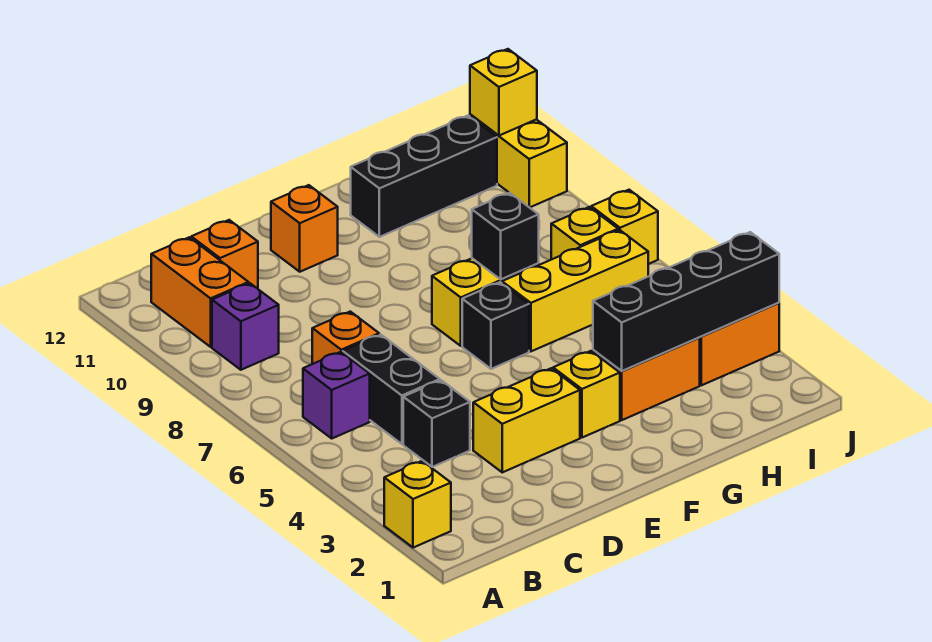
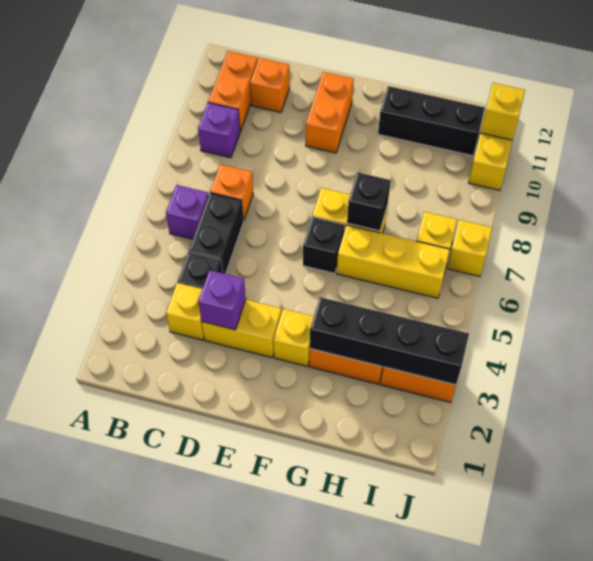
yellow brick A2 level 1 -> yellow brick C3 level 1
none -> purple brick D3 level 2
orange brick E11 level 1 -> orange brick E10:E11 level 1

